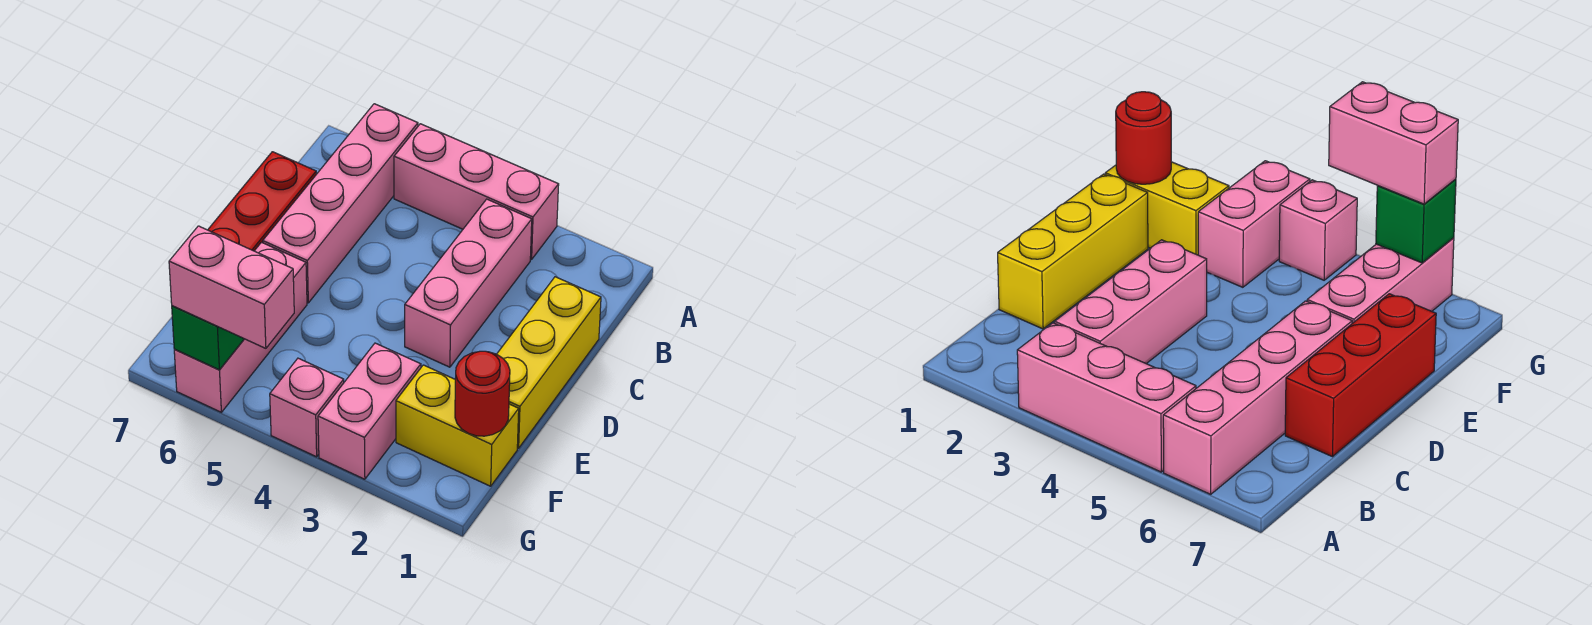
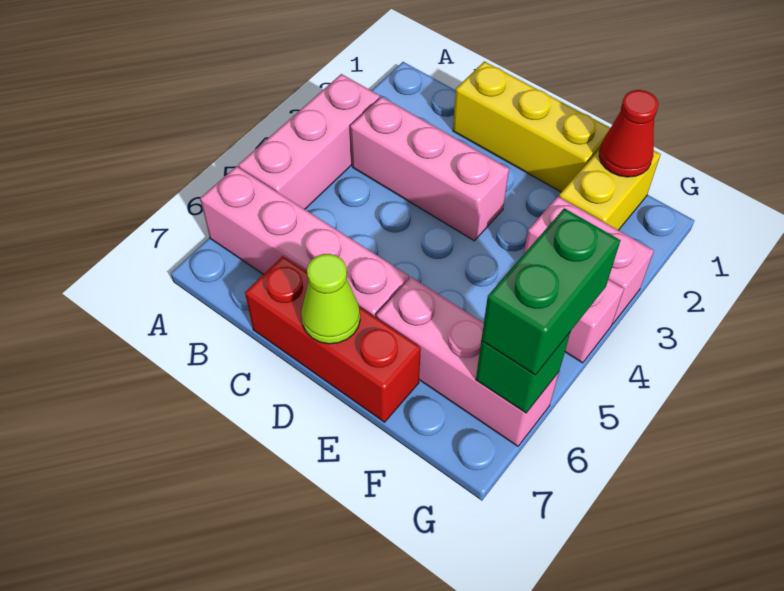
none -> lime cone D7 level 2
red round brick F1 level 2 -> red cone F1 level 2
pink brick G5:G6 level 3 -> green brick G5:G6 level 3

